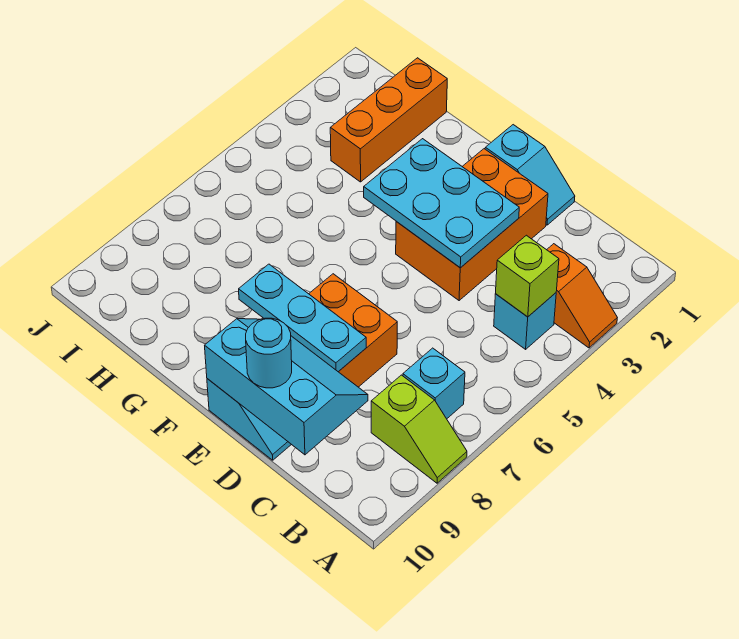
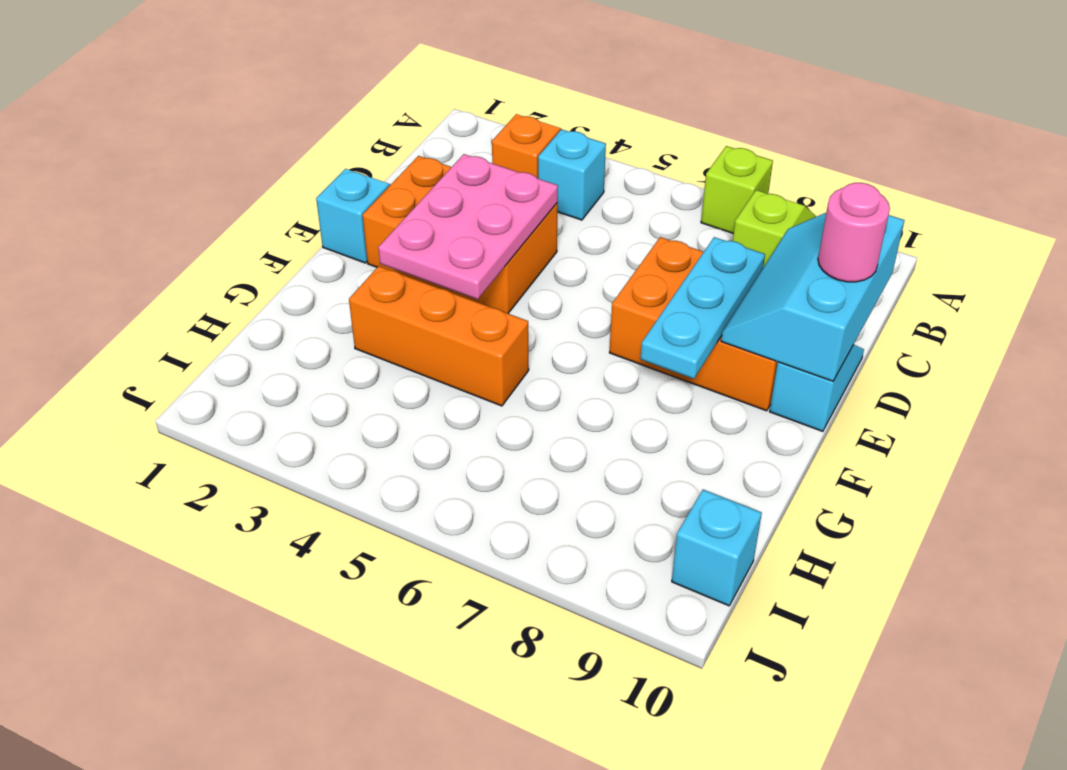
lime brick B4 level 2 -> lime brick A7 level 1
cyan brick B7 level 1 -> cyan brick I10 level 1
cyan plate D3:F4 level 2 -> pink plate D3:F4 level 2
cyan round brick D10 level 3 -> pink round brick D10 level 3
orange brick H1:H3 level 1 -> orange brick G3:G5 level 1

